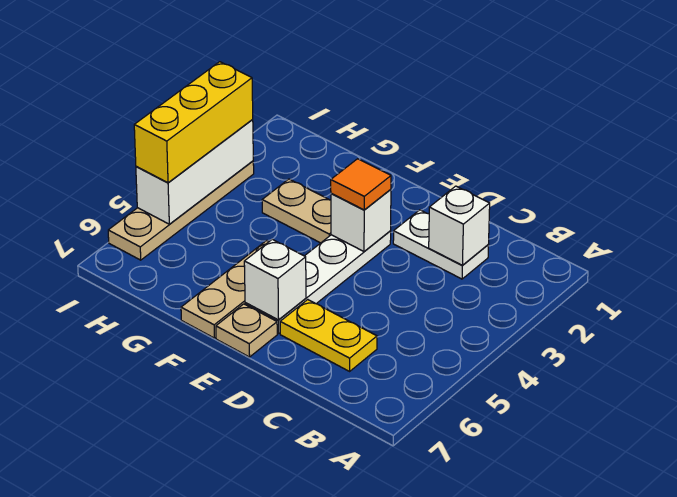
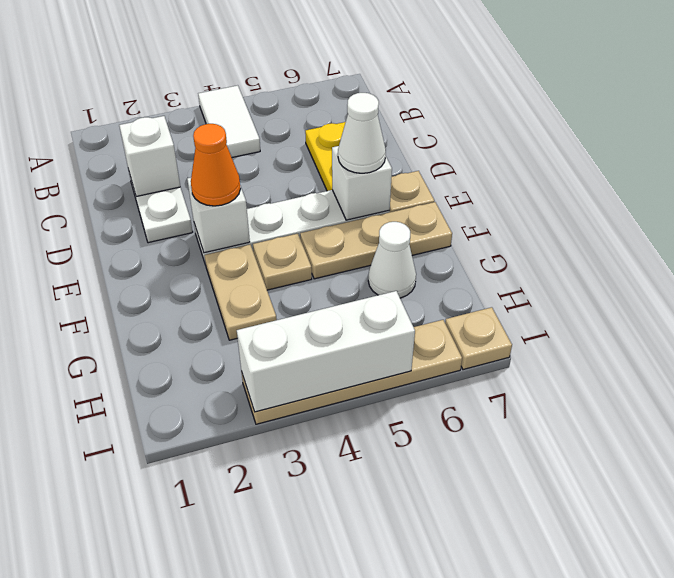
none -> white tile A4:B4 level 1
orange tile E3 level 3 -> orange cone E3 level 3
none -> white cone E6 level 3
none -> tan plate F4 level 1
none -> white cone G6 level 1
yellow brick I3:I5 level 3 -> none
none -> tan plate I7 level 1

